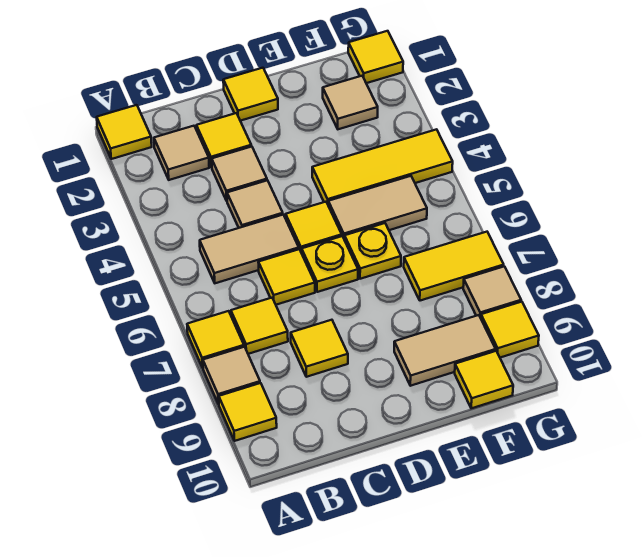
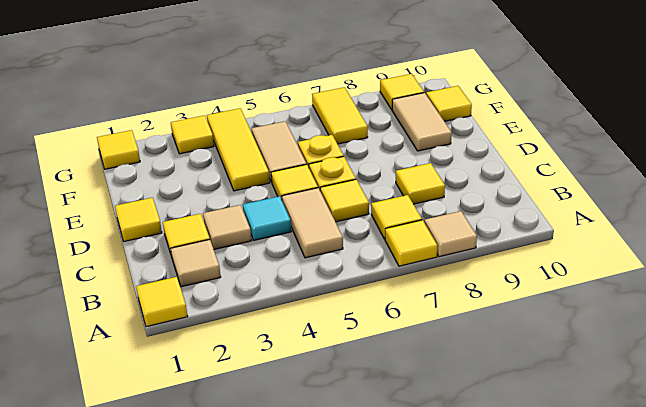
yellow tile A9 level 1 -> yellow tile G3 level 1
tan tile C4 level 1 -> cyan tile C4 level 1
tan tile F2 level 1 -> none
tan tile G8 level 1 -> none

